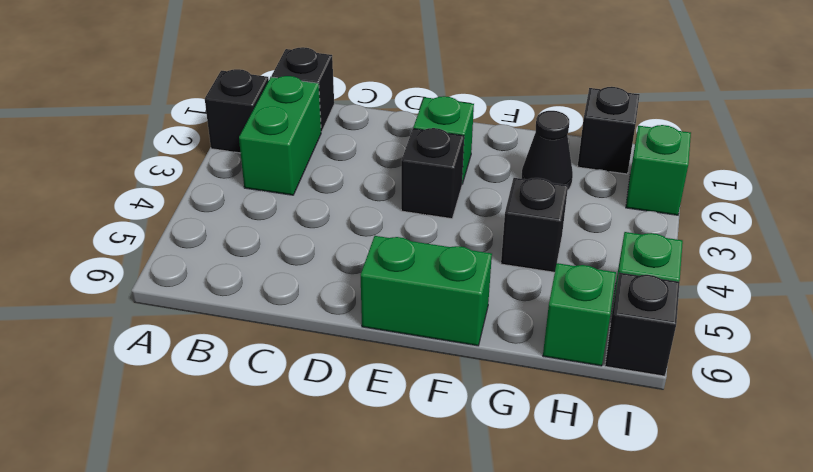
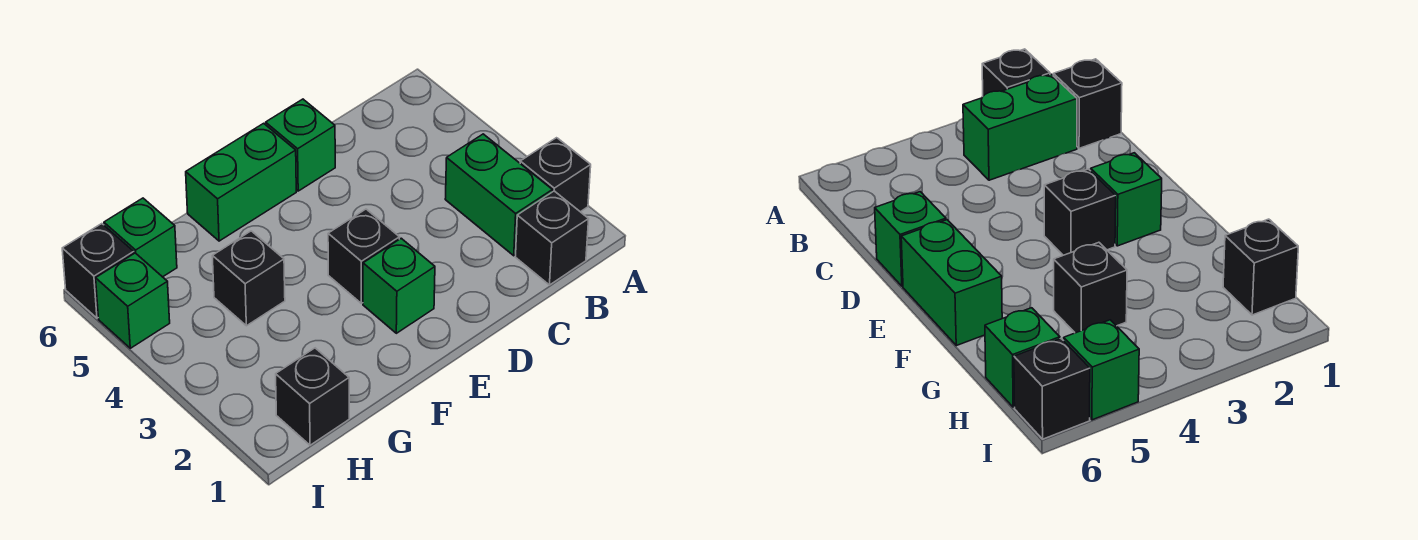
black cone G2 level 1 -> none
green brick I2 level 1 -> green brick D6 level 1

